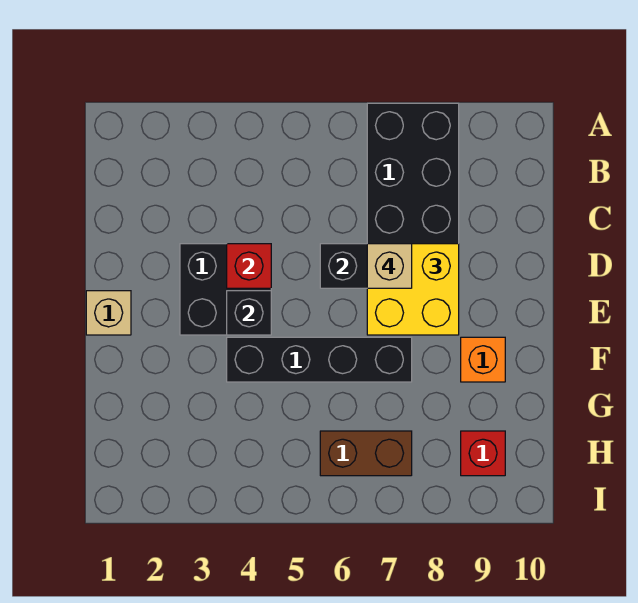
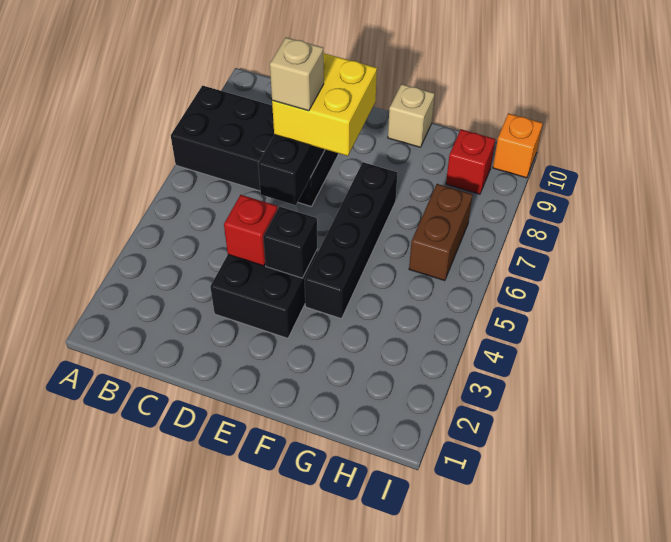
tan brick E1 level 1 -> tan brick F10 level 1
orange brick F9 level 1 -> orange brick I10 level 1

